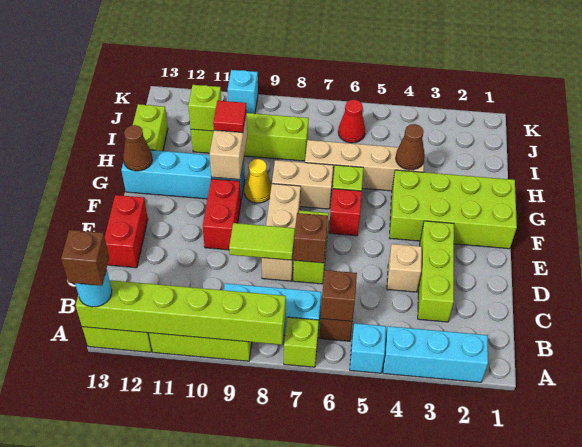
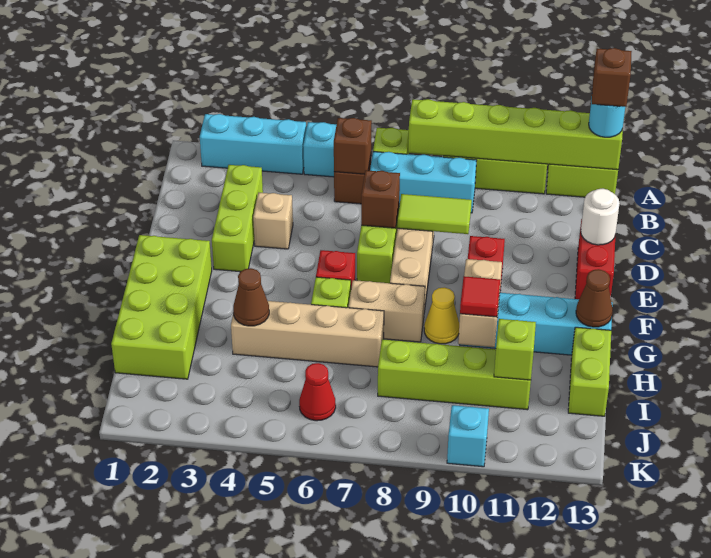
none -> white round brick D13 level 2
lime brick F1:G4 level 1 -> lime brick F1:I2 level 1

